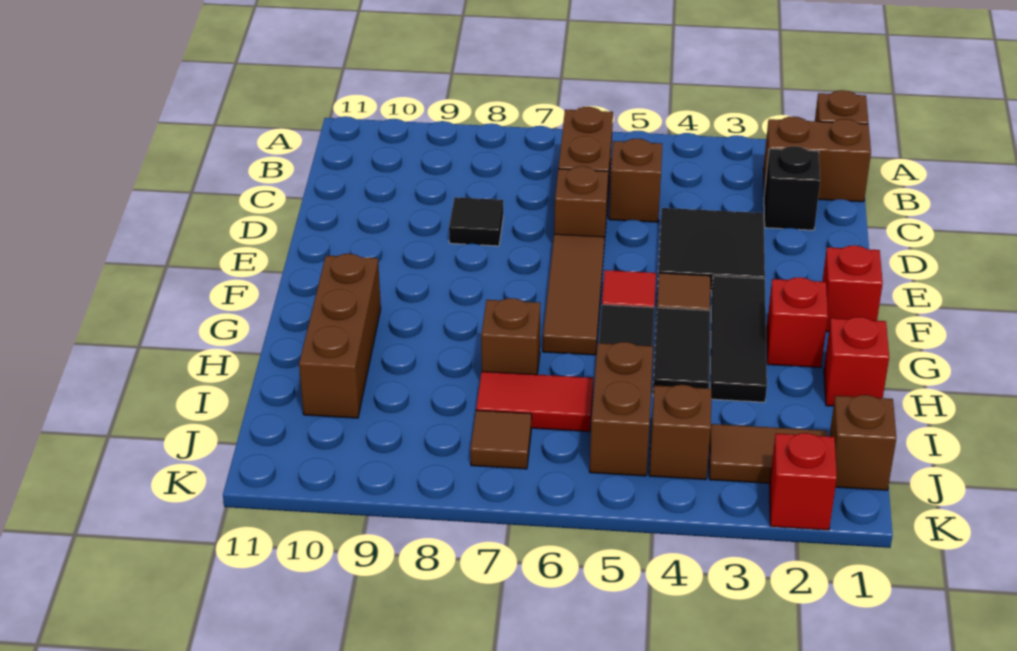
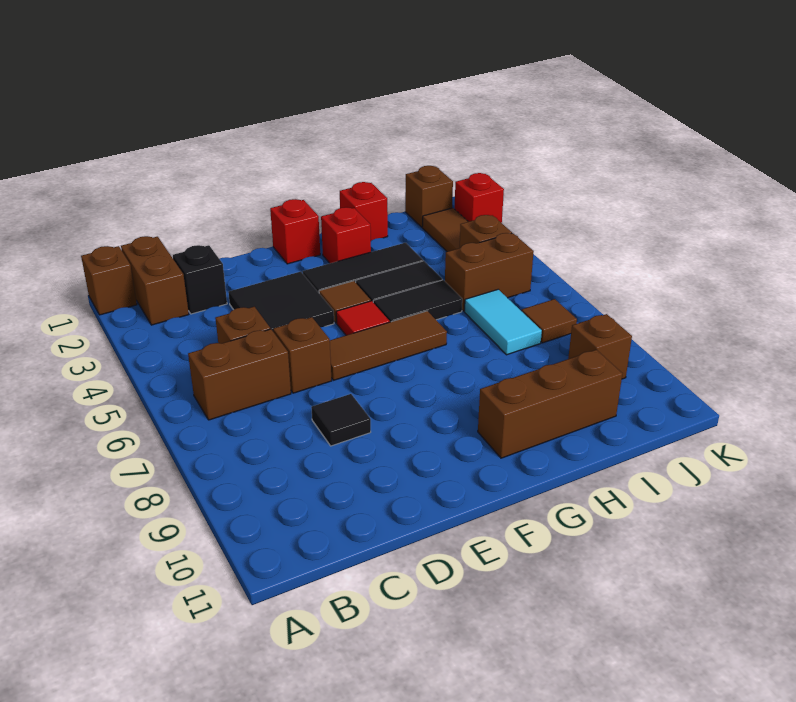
brown brick H7 level 1 -> brown brick J9 level 1
red tile I6:I7 level 1 -> cyan tile I6:I7 level 1

